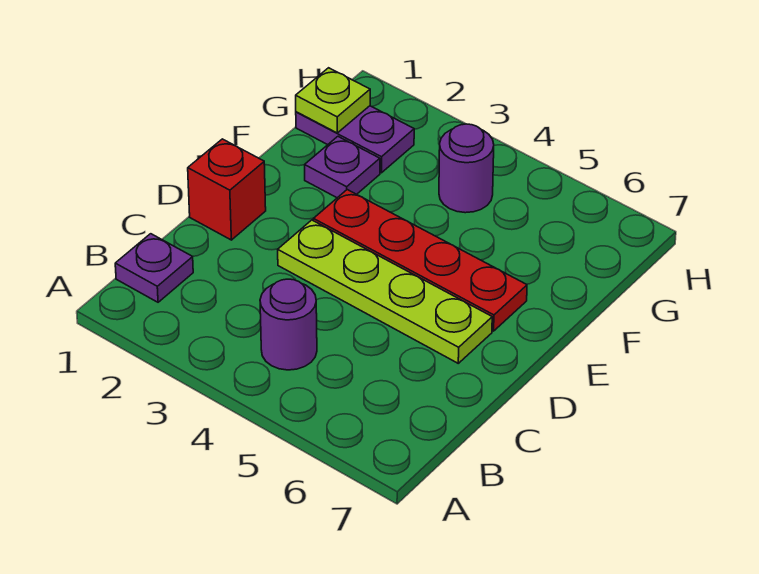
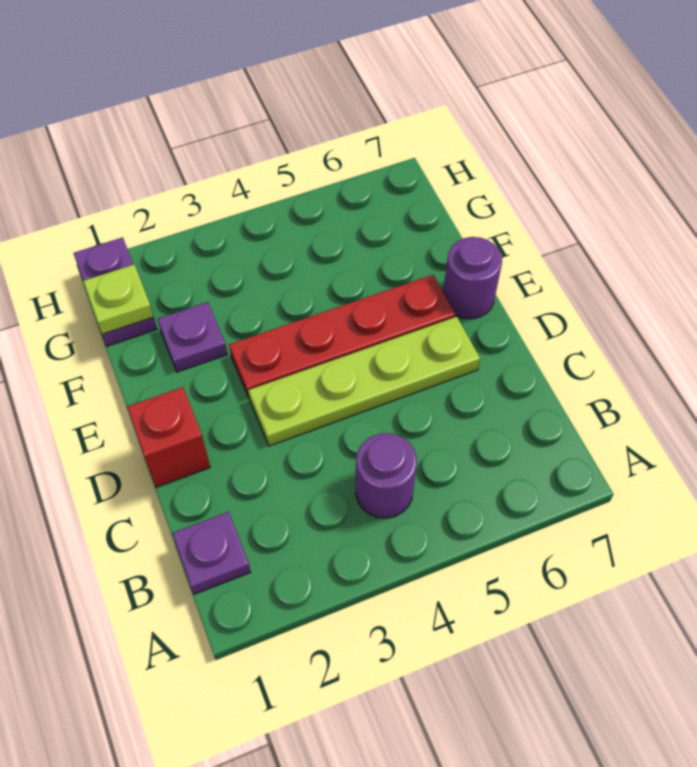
purple plate G1:G2 level 1 -> purple plate G1:H1 level 1
purple round brick G4 level 1 -> purple round brick E7 level 1

